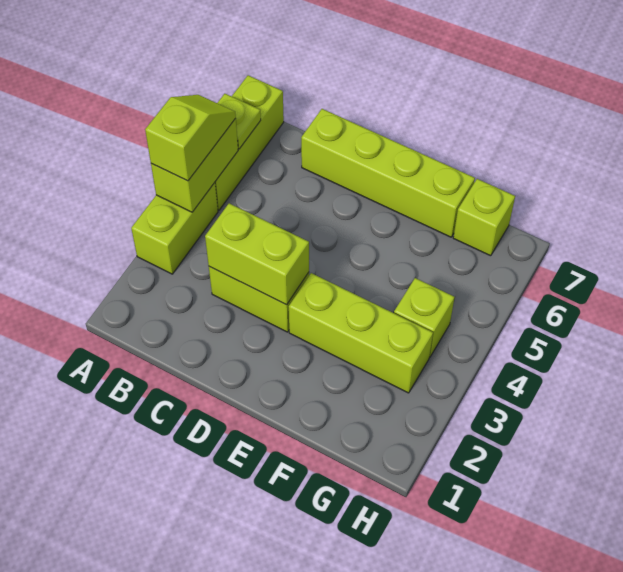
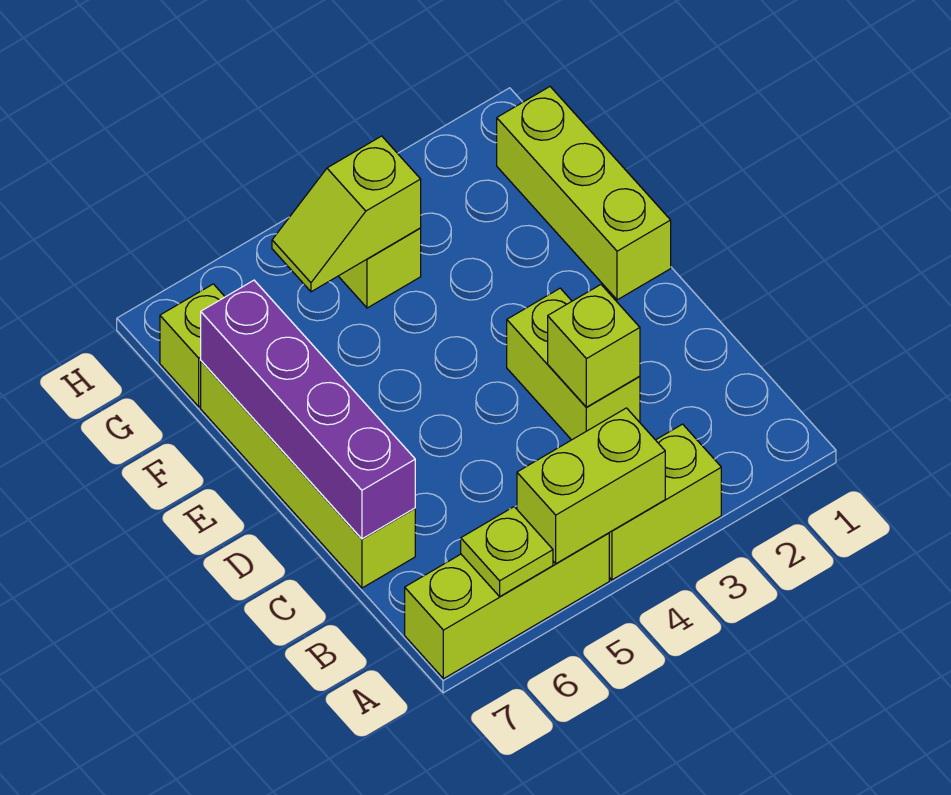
lime slope A4:A5 level 3 top 4 -> lime slope G4:G5 level 2 top 4
lime brick C3:D3 level 2 -> lime brick C3 level 2
none -> purple brick C7:F7 level 2
lime brick E3:G3 level 1 -> lime brick E1:G1 level 1

